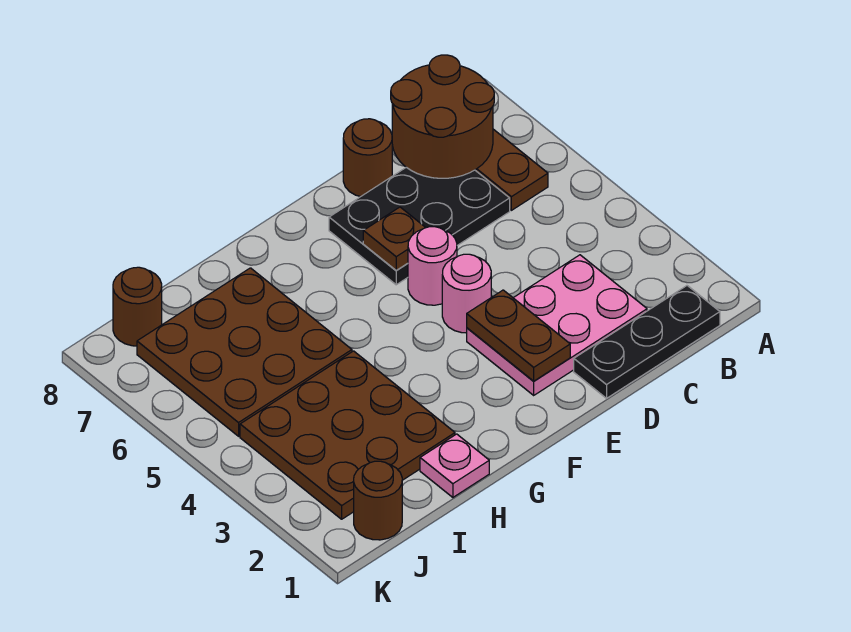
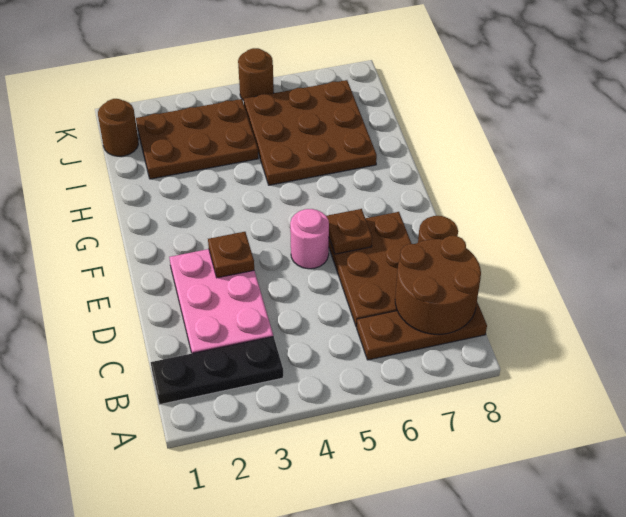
black plate B1:D1 level 1 -> black plate B1:B3 level 1
black plate C6:E7 level 1 -> brown plate C6:E7 level 1
brown plate E2:E3 level 2 -> brown plate E3 level 2
pink round brick E4 level 1 -> none
pink plate H1 level 1 -> none
brown plate H2:J4 level 1 -> brown plate I2:J4 level 1
brown round brick J8 level 1 -> brown round brick K5 level 1

